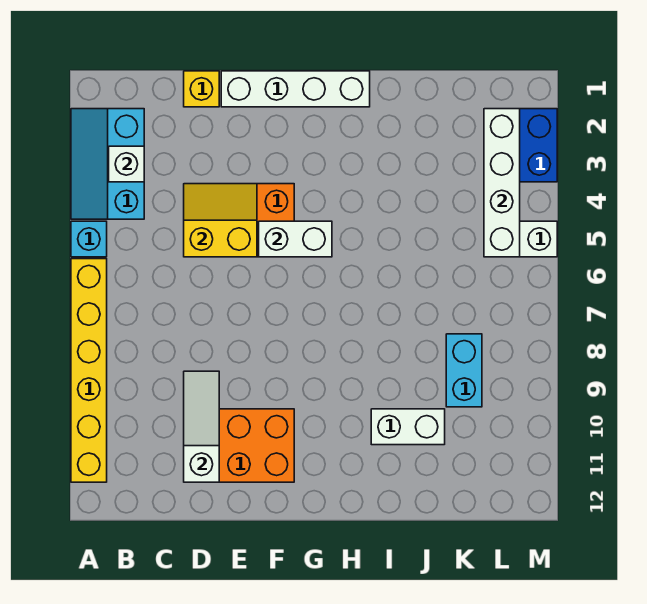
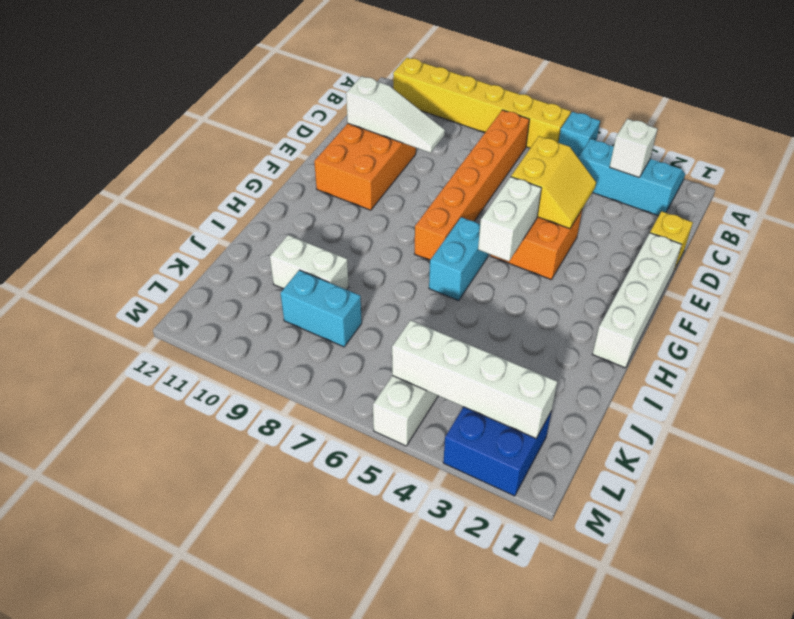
none -> orange brick B7:G7 level 1
none -> cyan brick G6:H6 level 1
white brick I10:J10 level 1 -> white brick J9:J10 level 1

